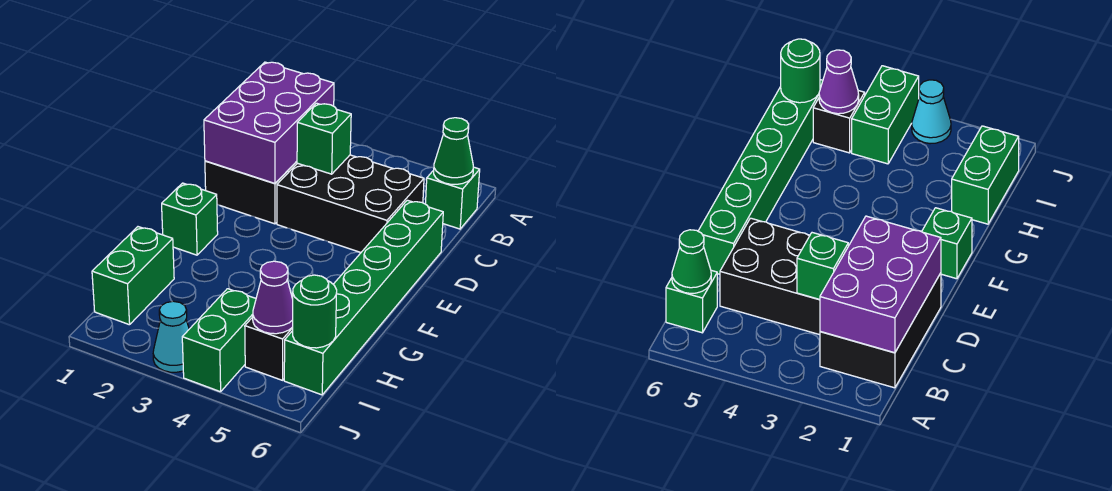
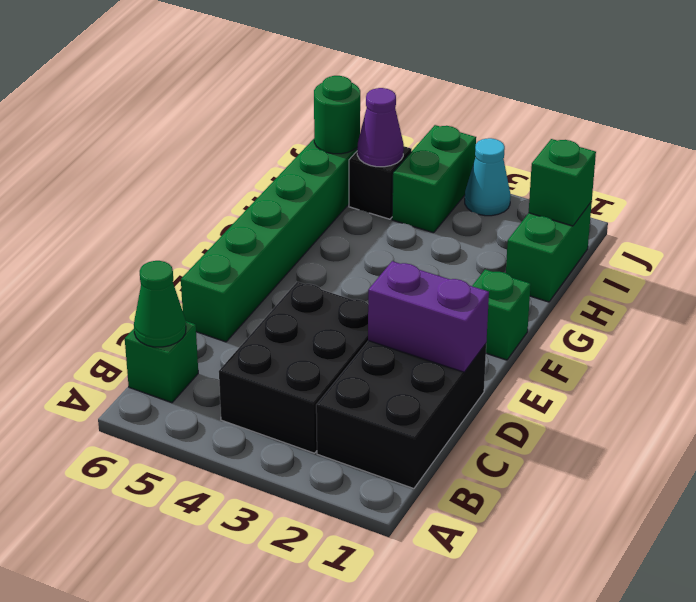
purple brick B1:D2 level 2 -> purple brick D1:D2 level 2
black brick C3:D5 level 1 -> black brick B3:D4 level 1
green brick C3 level 2 -> green brick I1 level 2

